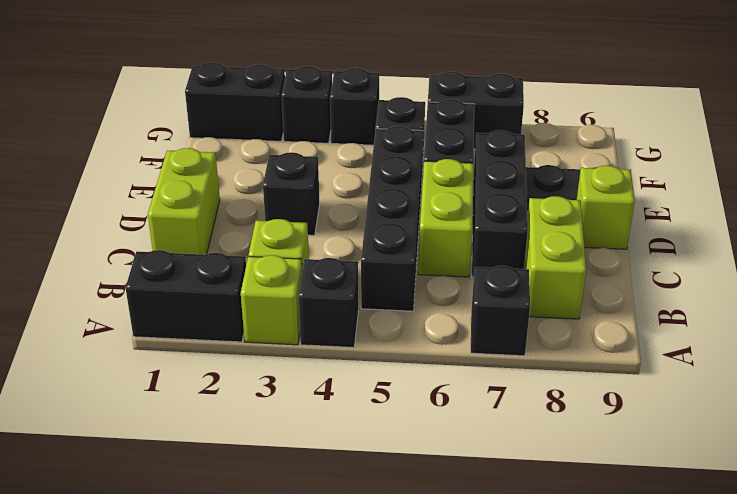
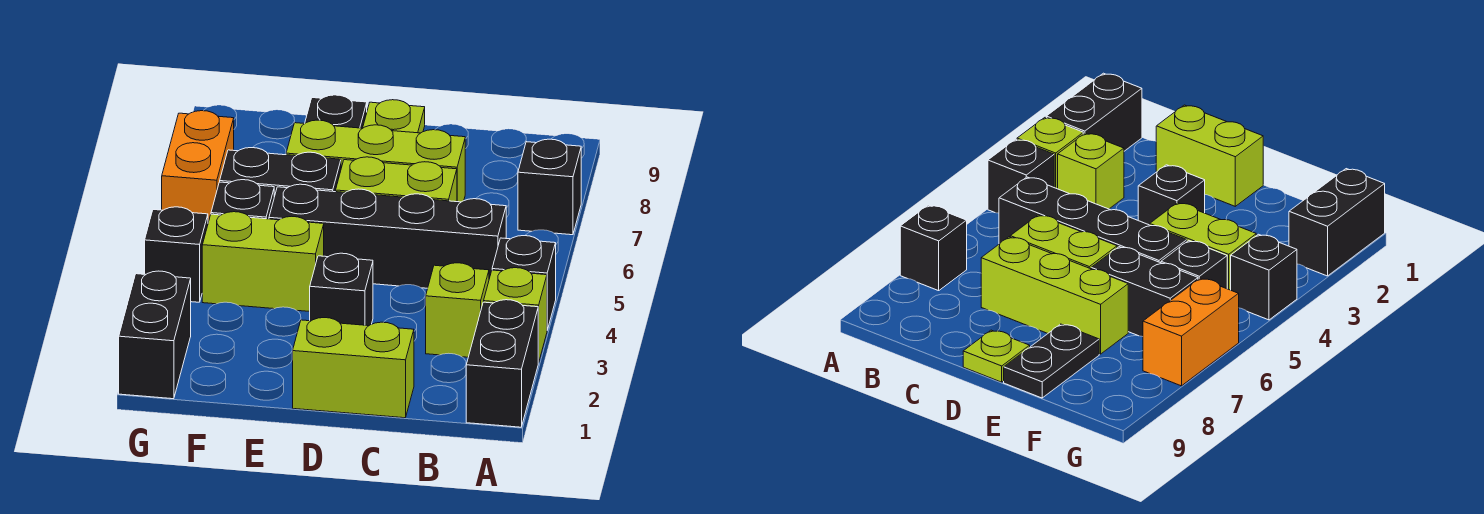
lime brick B8:C8 level 1 -> lime brick E4:F4 level 1
black brick C7:E7 level 1 -> lime brick C7:E7 level 1
lime brick D9 level 1 -> lime plate D9 level 1
black brick G3 level 1 -> none
black brick G6:G7 level 1 -> orange brick G6:G7 level 1

